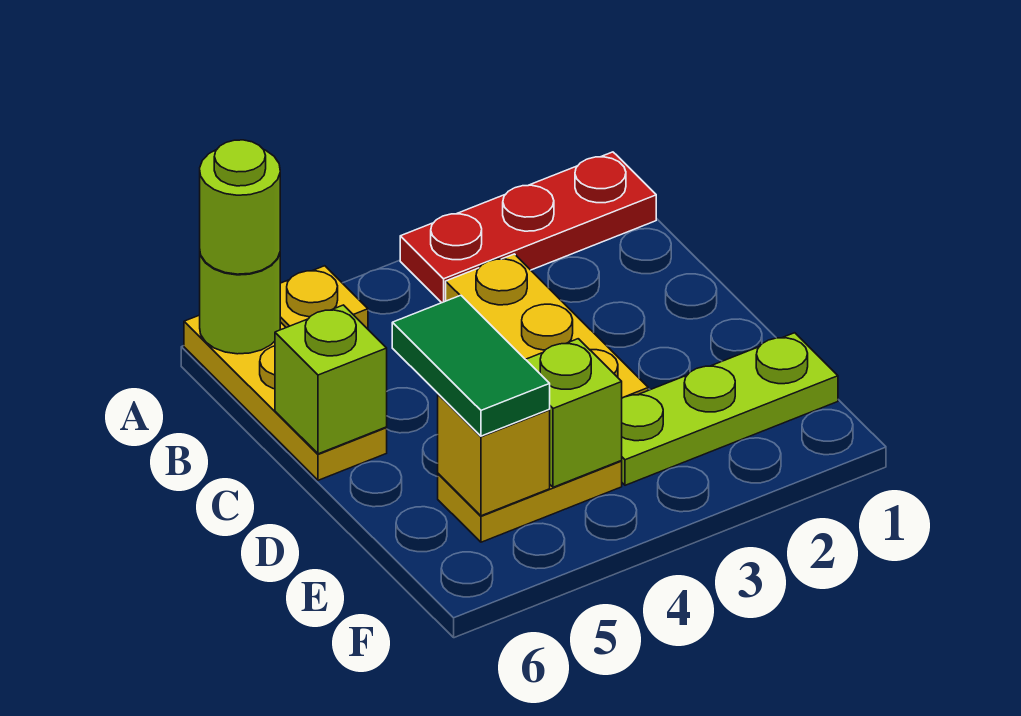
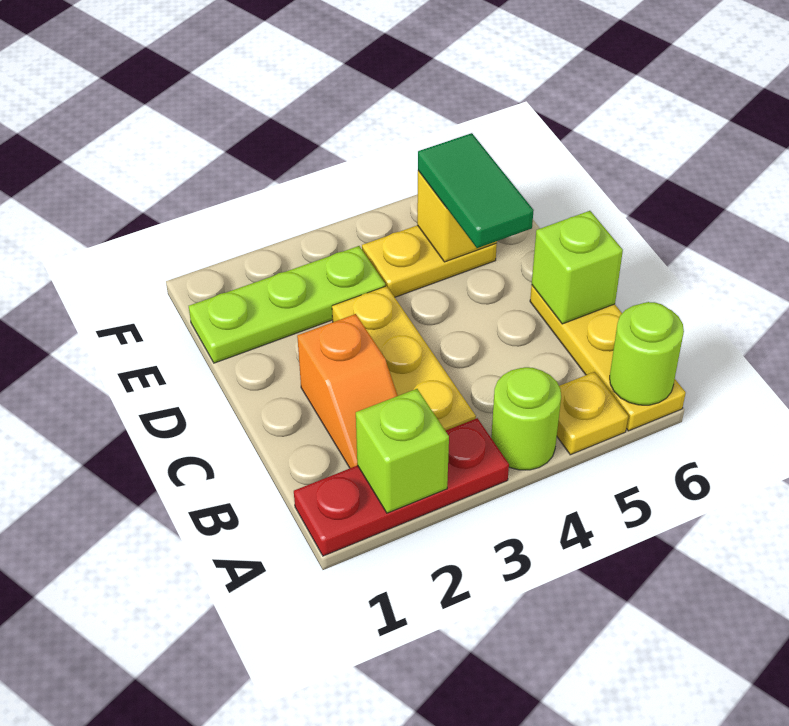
lime round brick A6 level 3 -> lime round brick A4 level 1
none -> orange slope B2:C2 level 1 top C
lime brick E4 level 2 -> lime brick A2 level 2

